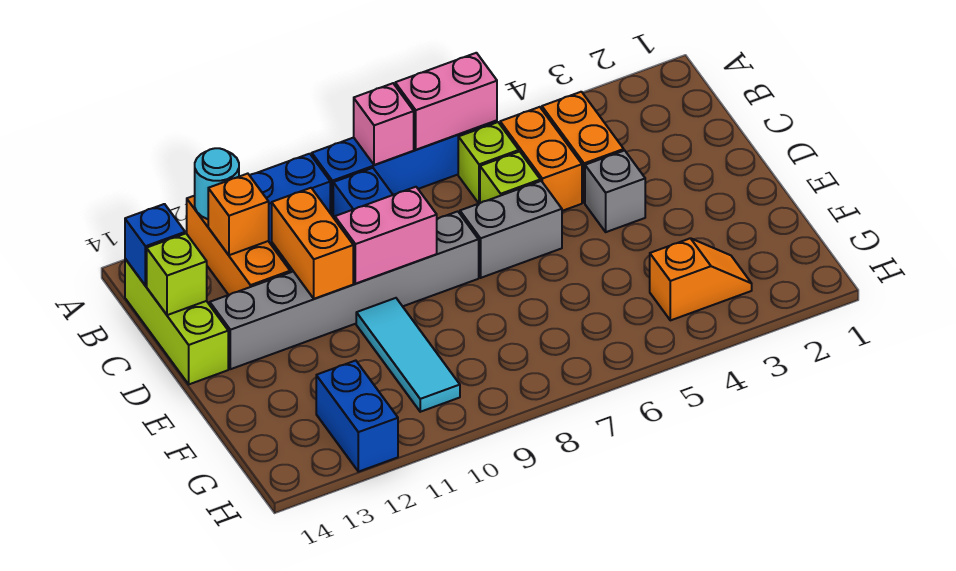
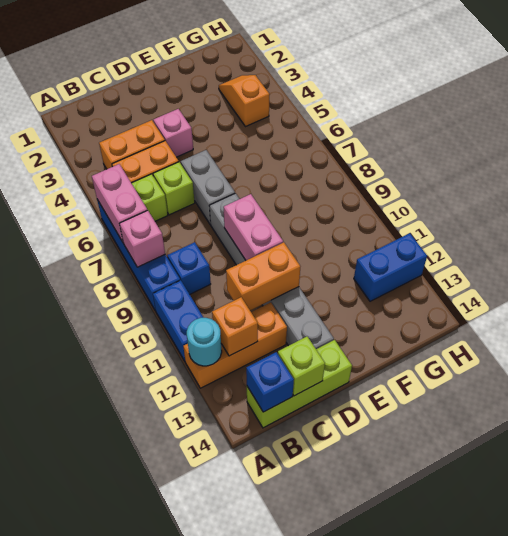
grey brick D4 level 1 -> pink brick D4 level 1
cyan tile E10:G10 level 1 -> none

